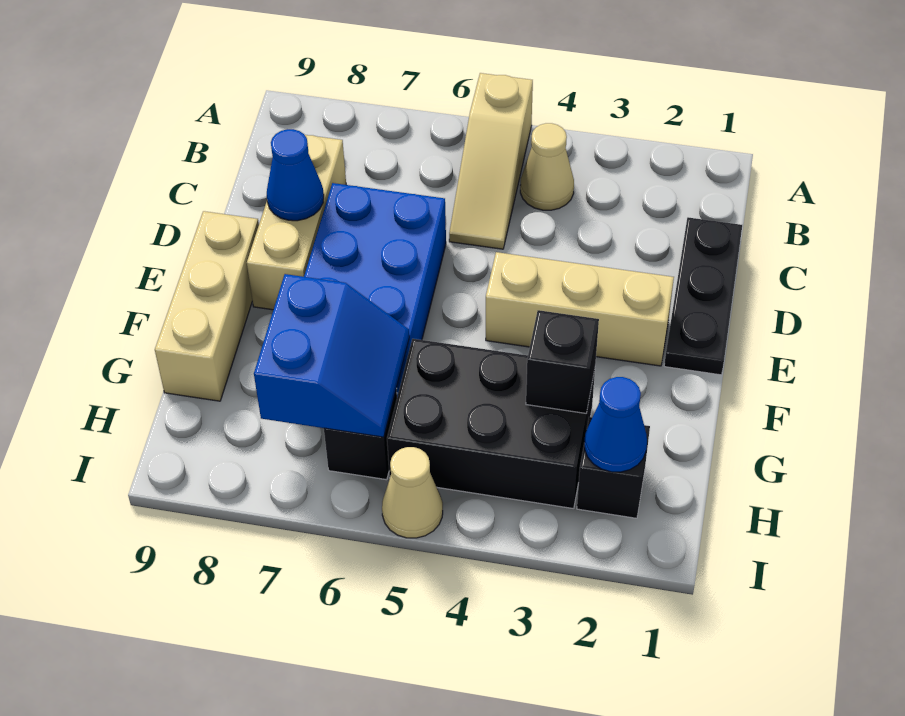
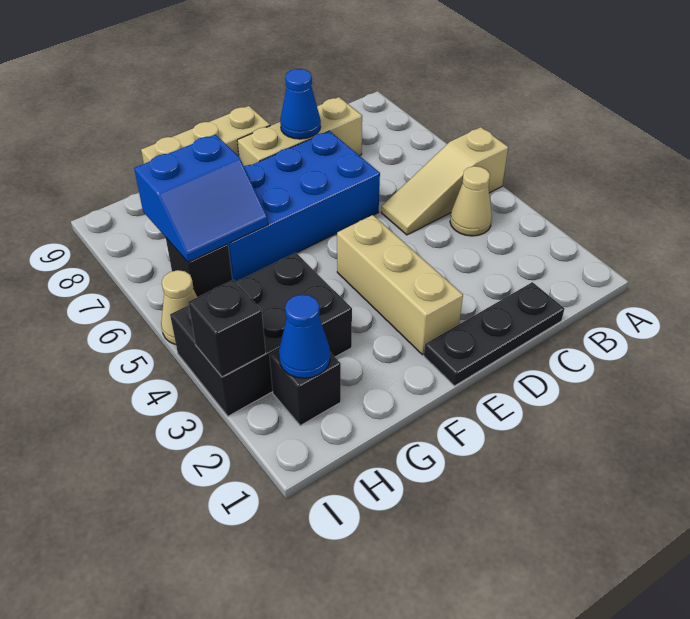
black brick G3:H5 level 1 -> black brick G3:I4 level 1
black brick G3 level 2 -> black brick I3 level 2

